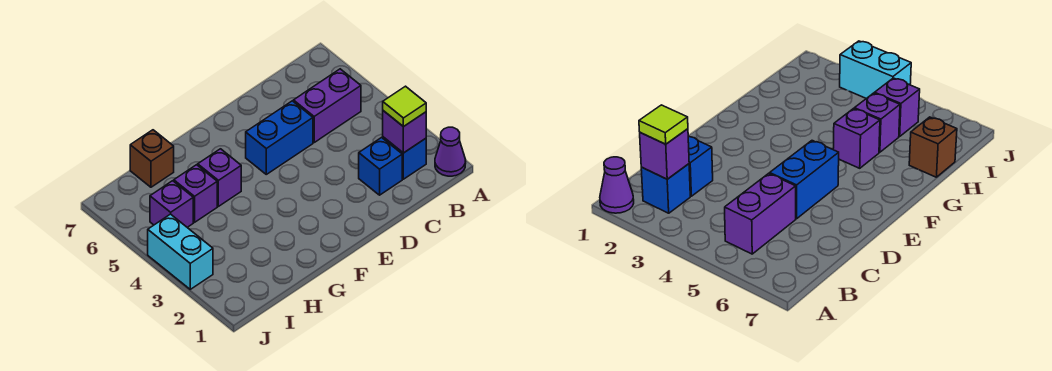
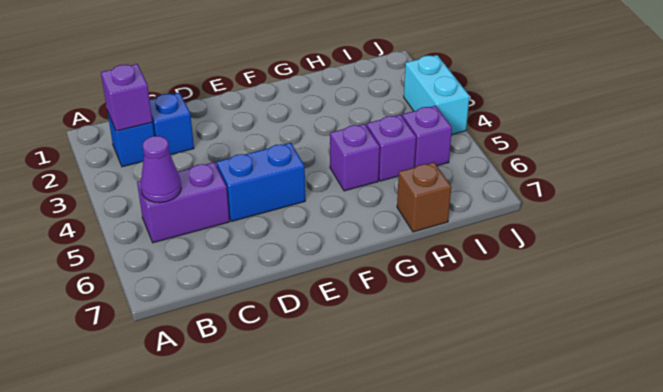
purple cone A1 level 1 -> purple cone B5 level 2
lime tile B2 level 3 -> none

